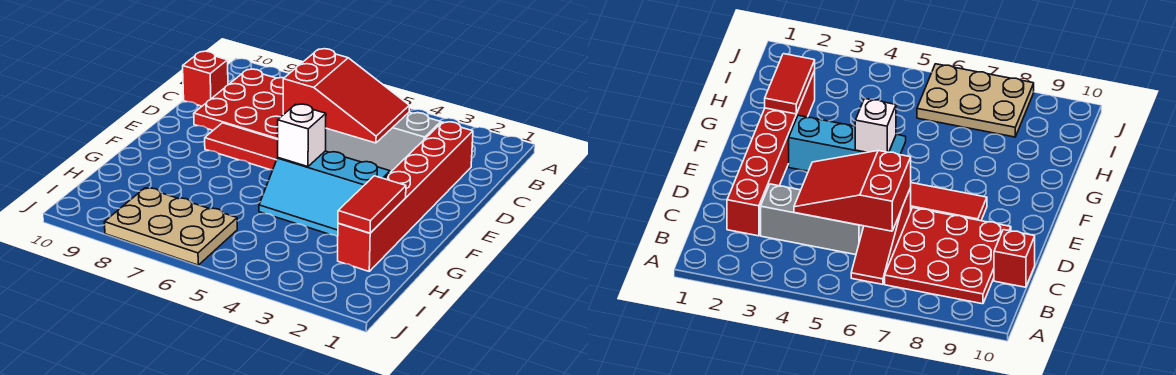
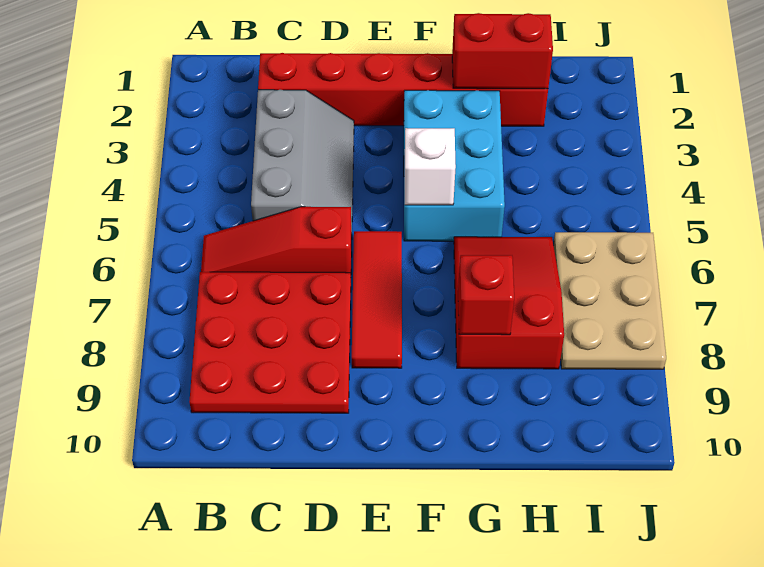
red slope C4:D6 level 2 top 6 -> red slope G6:H8 level 1 top 8
red brick C10 level 1 -> red brick G8 level 2
cyan slope F3:G5 level 1 top F -> cyan brick F3:G5 level 1
red tile G2:H2 level 2 -> red brick G2:H2 level 2

